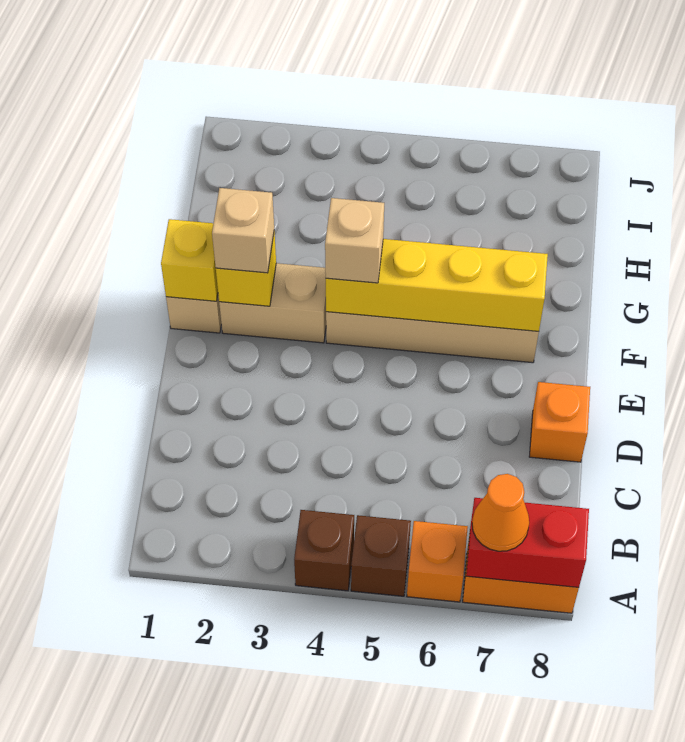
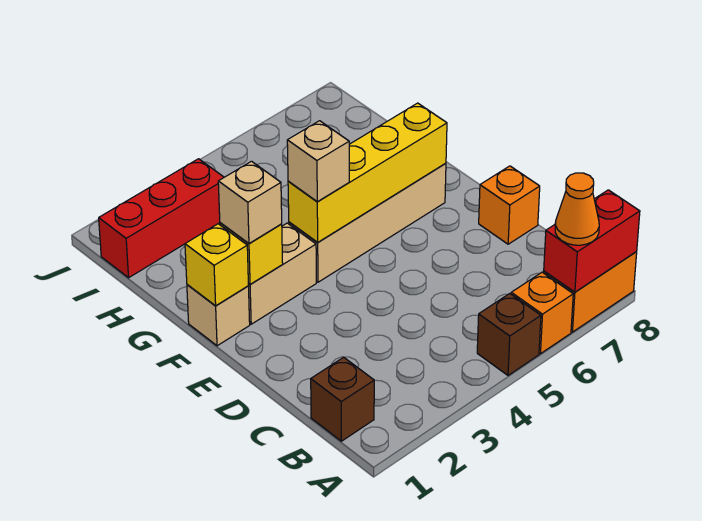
brown brick A4 level 1 -> brown brick B1 level 1
none -> red brick I1:I3 level 1

